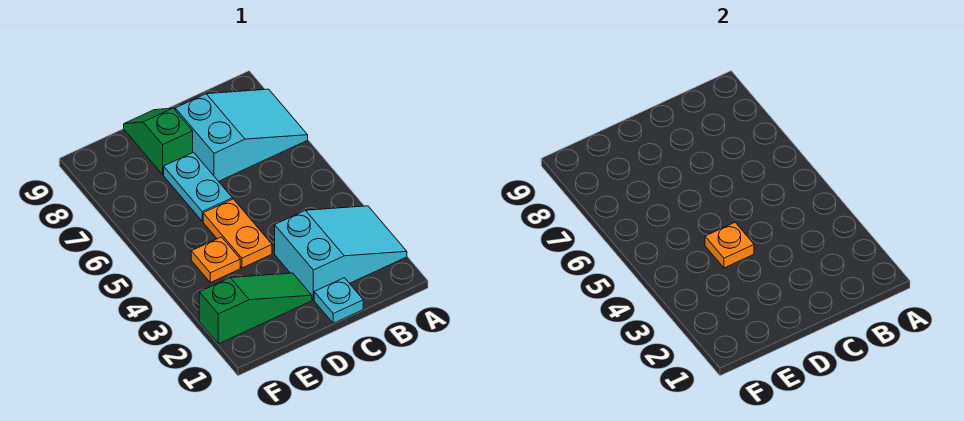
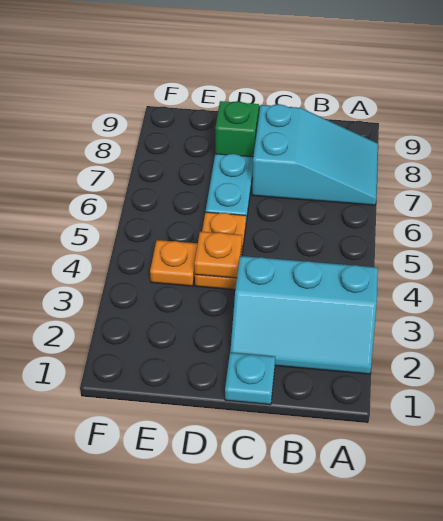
cyan slope A2:C3 level 1 top C -> cyan slope A2:C3 level 1 top 3
green slope D2:F2 level 1 top F -> none

